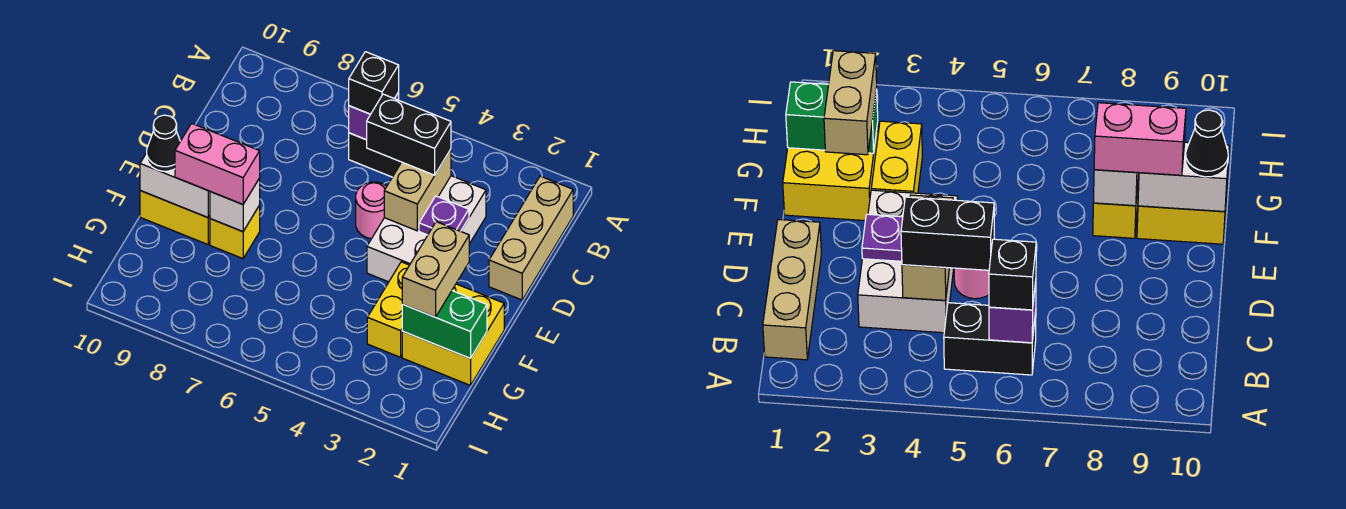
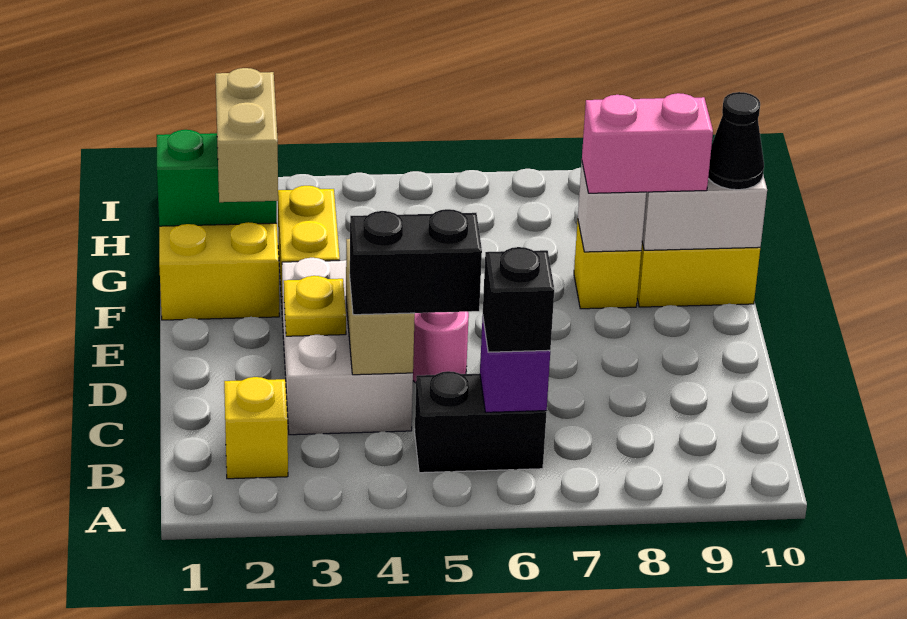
tan brick B1:D1 level 1 -> none
none -> yellow brick B2 level 1
purple plate D3 level 2 -> yellow plate D3 level 2

